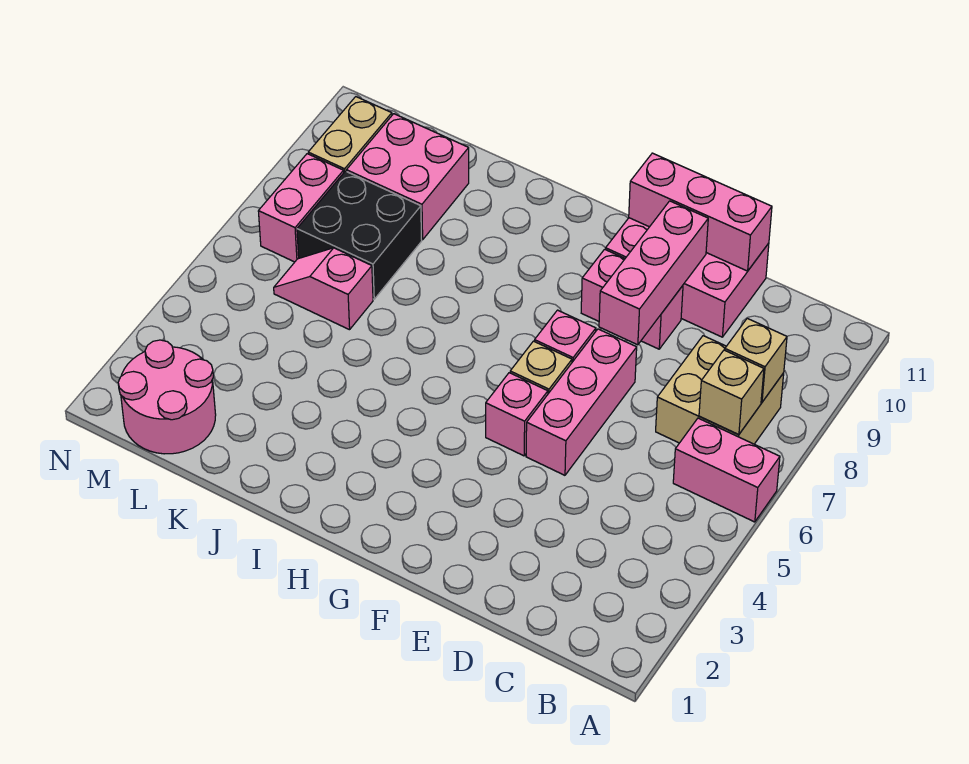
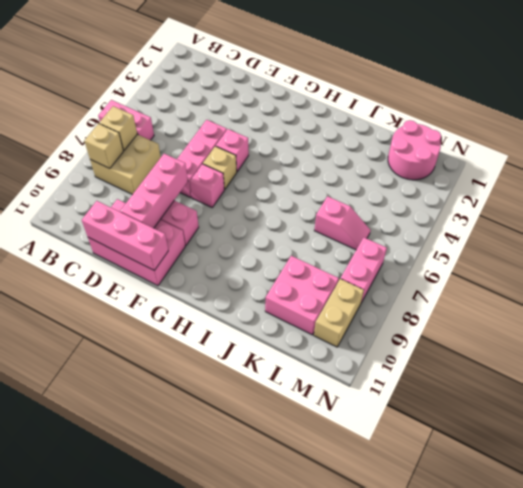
black brick K7:L8 level 1 -> none

